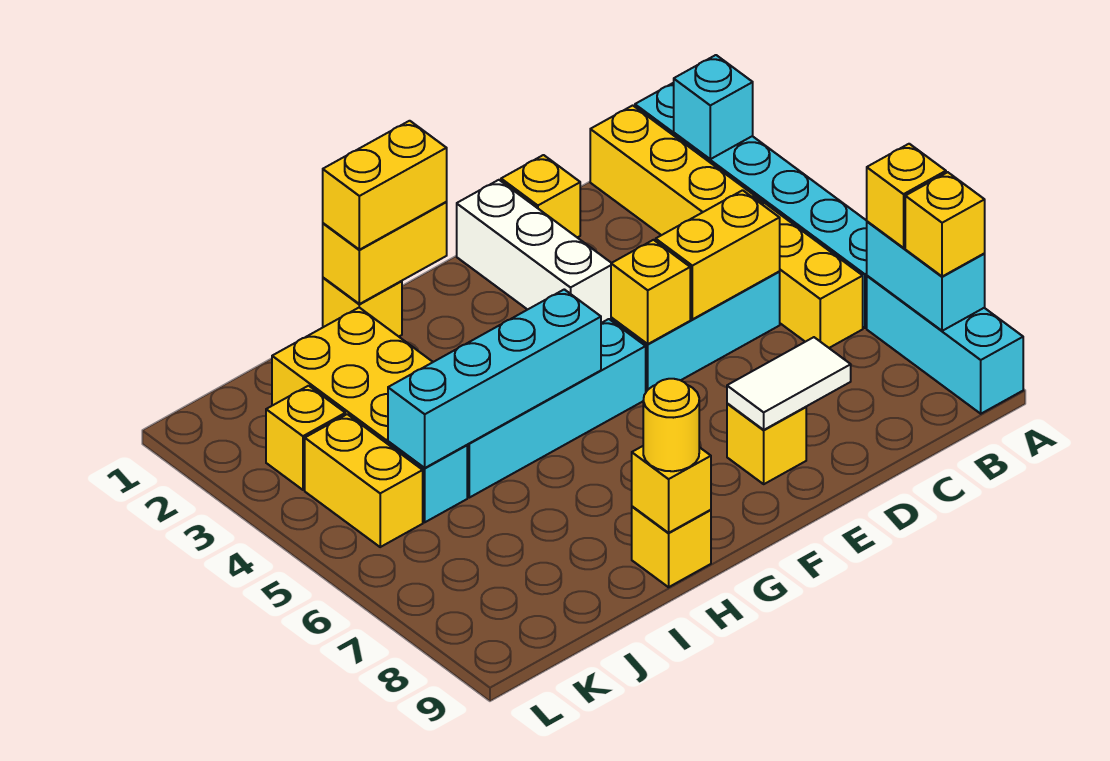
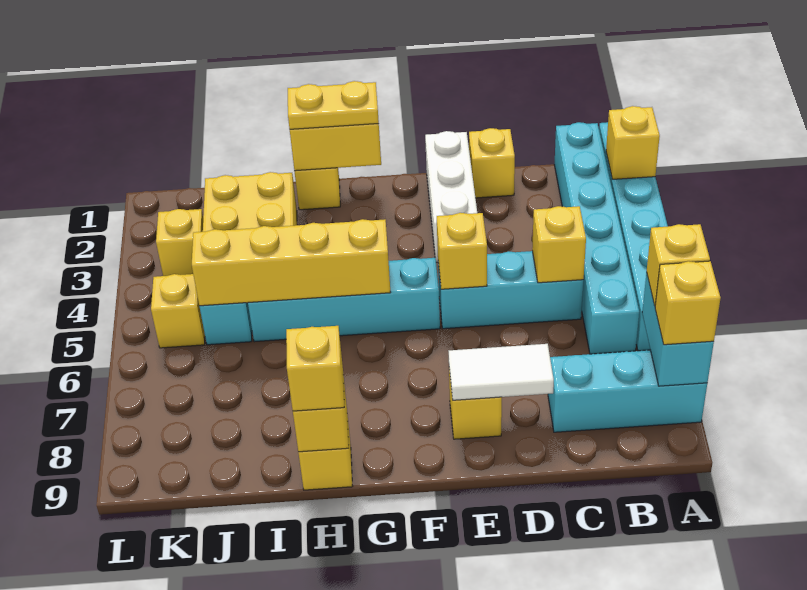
cyan brick A2 level 2 -> yellow brick A2 level 2
cyan brick A7:A9 level 1 -> cyan brick A8:C8 level 1
yellow brick B1:B6 level 1 -> cyan brick B1:B6 level 1
yellow brick C5:D5 level 2 -> yellow brick C5 level 2
yellow brick G1:H1 level 3 -> yellow plate G1:H1 level 3
cyan brick G5:J5 level 2 -> yellow brick G5:J5 level 2
yellow round brick H9 level 3 -> yellow brick H9 level 3
yellow brick K4:K5 level 1 -> yellow brick K5 level 1

